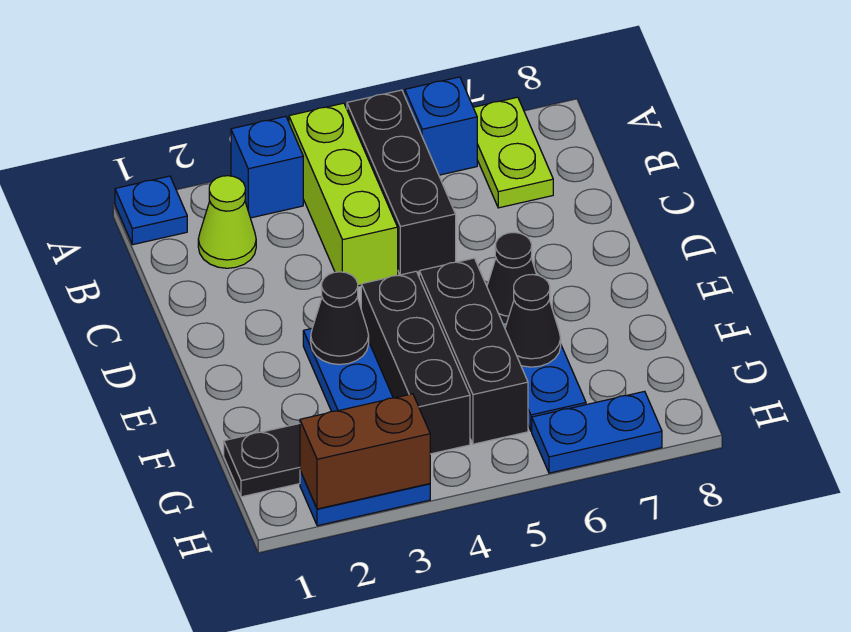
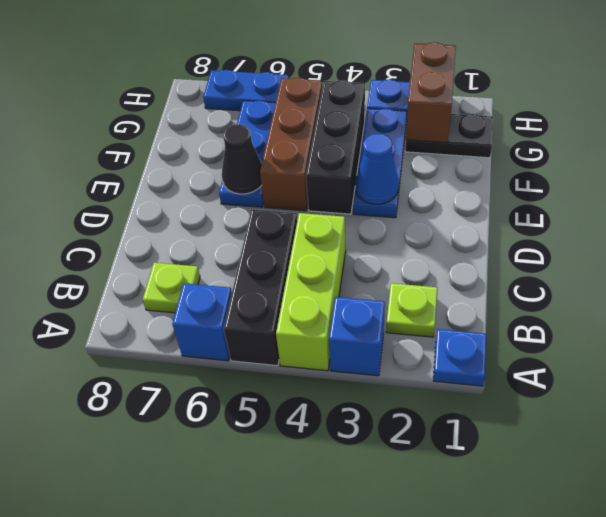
lime plate A7:B7 level 1 -> lime plate B7 level 1
lime cone B2 level 1 -> lime plate B2 level 1
black cone E3 level 2 -> blue cone E3 level 2
black brick E5:G5 level 1 -> brown brick E5:G5 level 1
black cone F6 level 2 -> none
brown brick H2:H3 level 2 -> brown brick G2:H2 level 2

